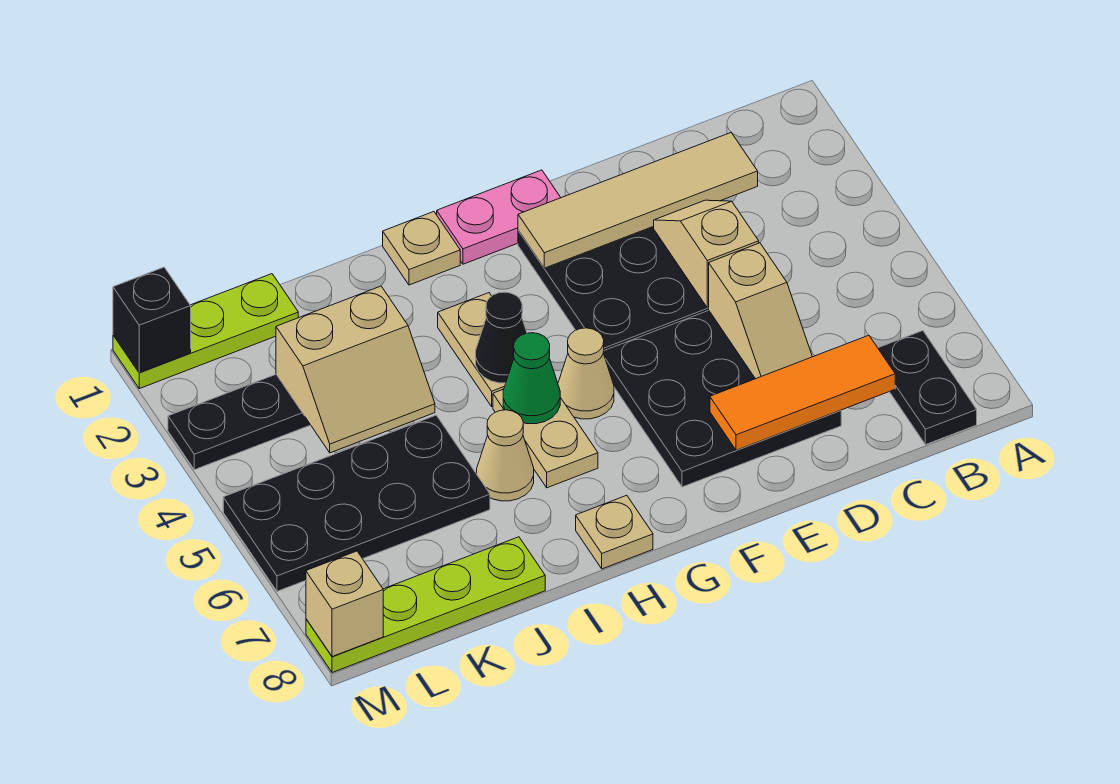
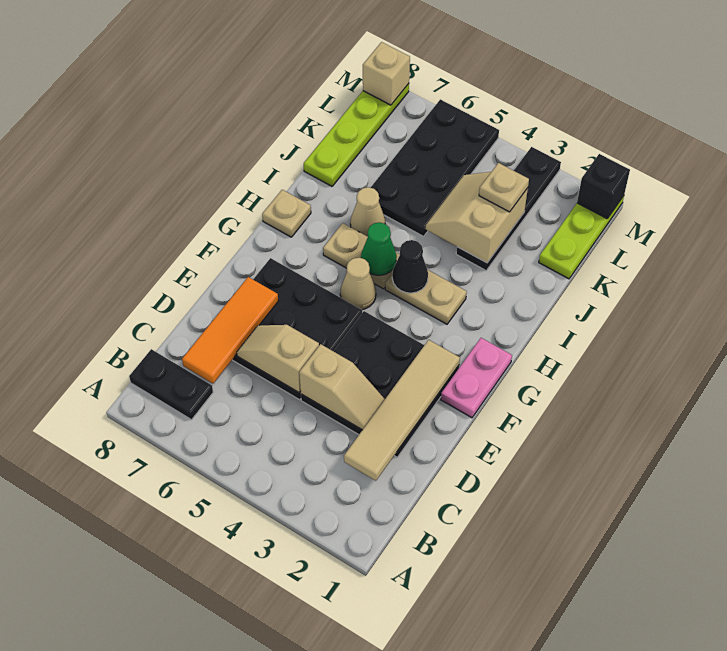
tan plate H1 level 1 -> tan plate K3 level 3

